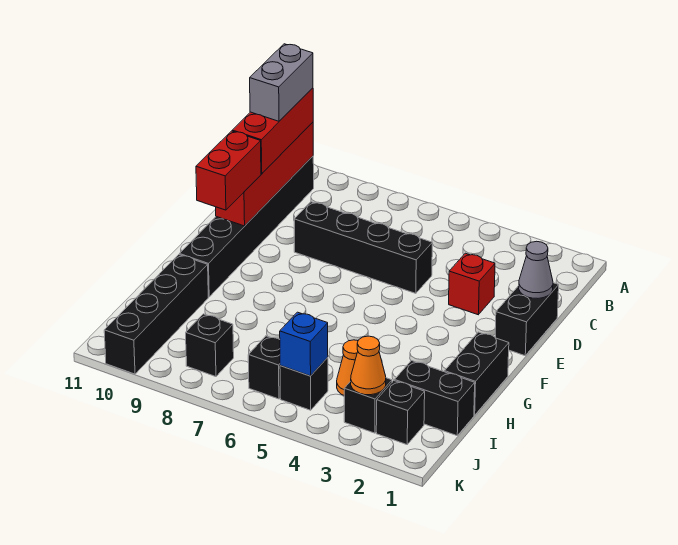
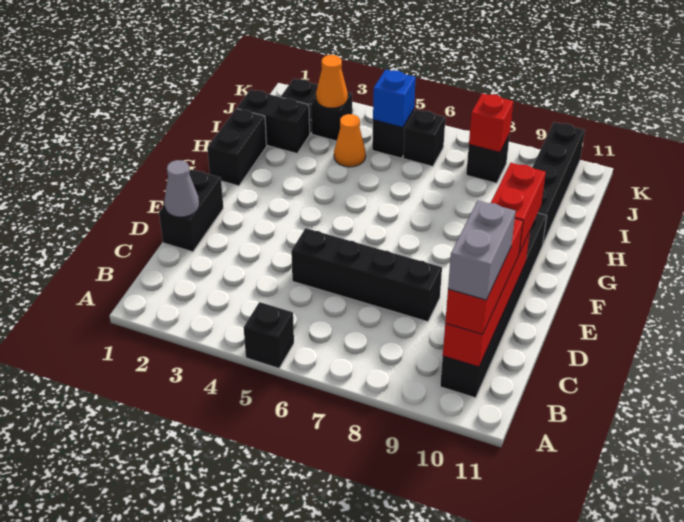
none -> black brick A5 level 1
red brick D3 level 1 -> red brick J8 level 2

